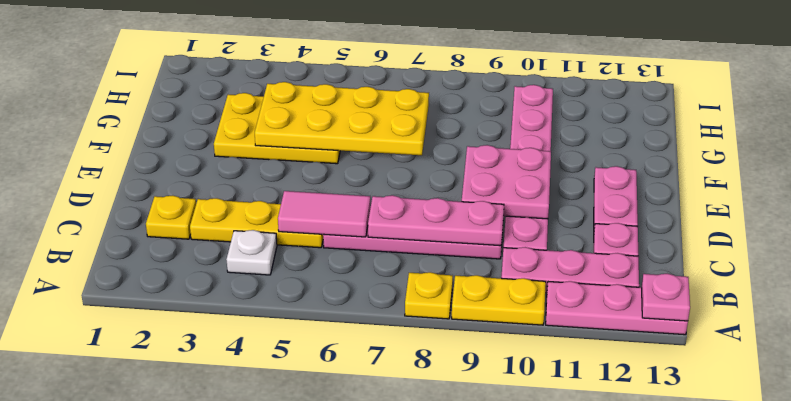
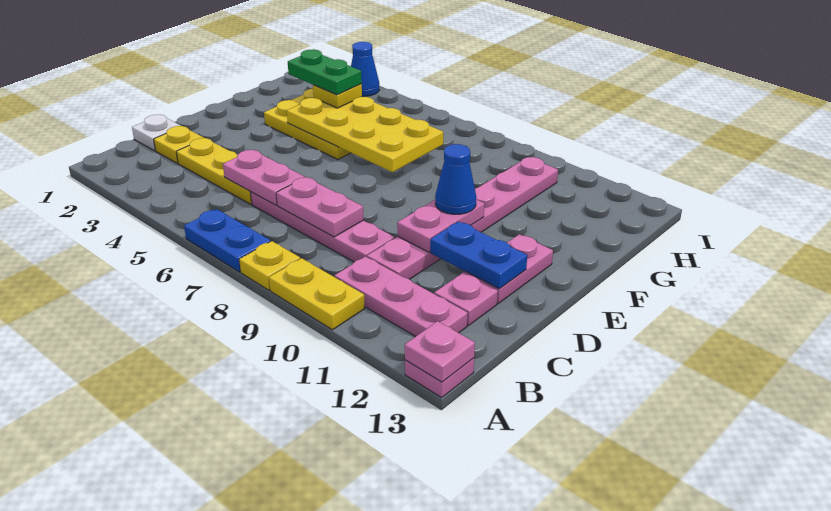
none -> blue plate A6:A7 level 1
pink plate A11:A13 level 1 -> pink plate A13 level 1
white plate B4 level 1 -> white plate C1 level 1
pink tile C5:C6 level 2 -> pink plate C5:C6 level 2
pink plate C7:C9 level 2 -> pink plate C7:C8 level 2
pink plate D9:E10 level 2 -> pink plate D10:E10 level 2
none -> blue plate D11:D12 level 2
none -> blue cone E10 level 3
none -> green plate G3:G4 level 4
none -> yellow plate G4 level 3
none -> blue cone I3 level 1

